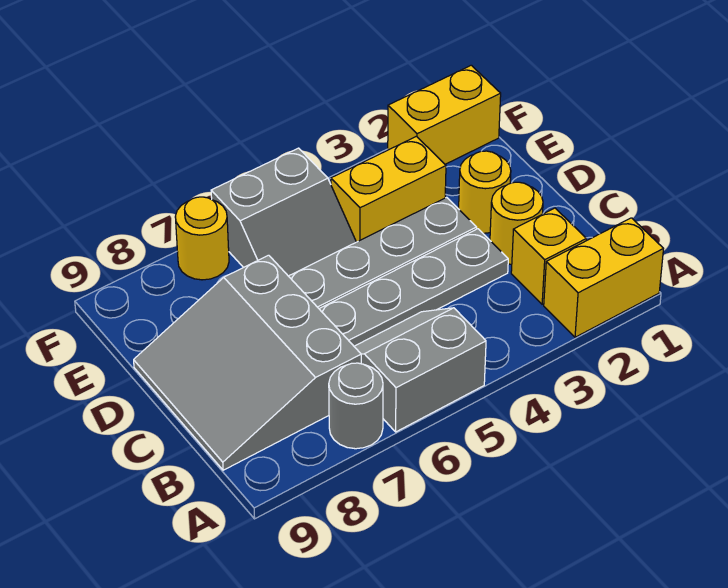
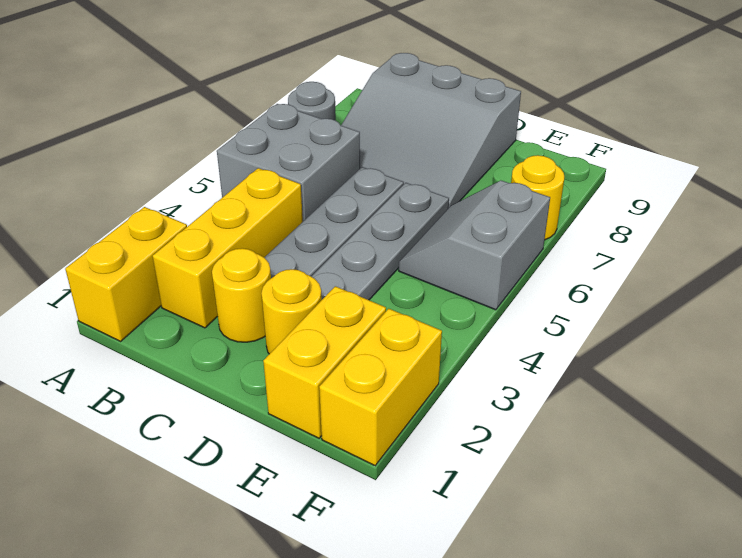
grey slope A5:B6 level 1 top A -> grey brick A5:B6 level 1
yellow brick B2 level 1 -> yellow brick B2:B4 level 1
grey slope B7:D9 level 1 top 7 -> grey slope B7:D9 level 1 top 9
yellow brick E3:E4 level 1 -> yellow brick E1:E2 level 1

